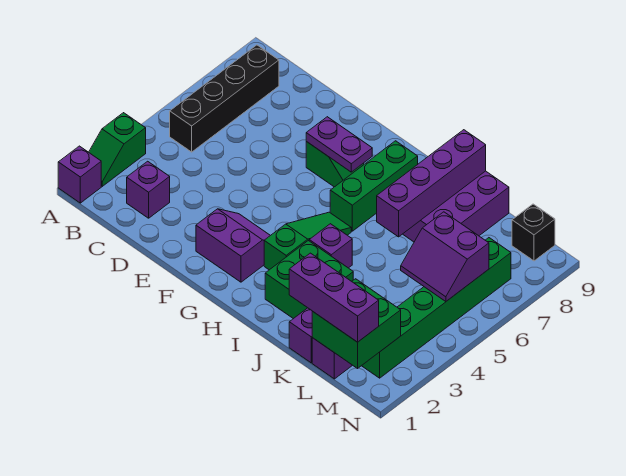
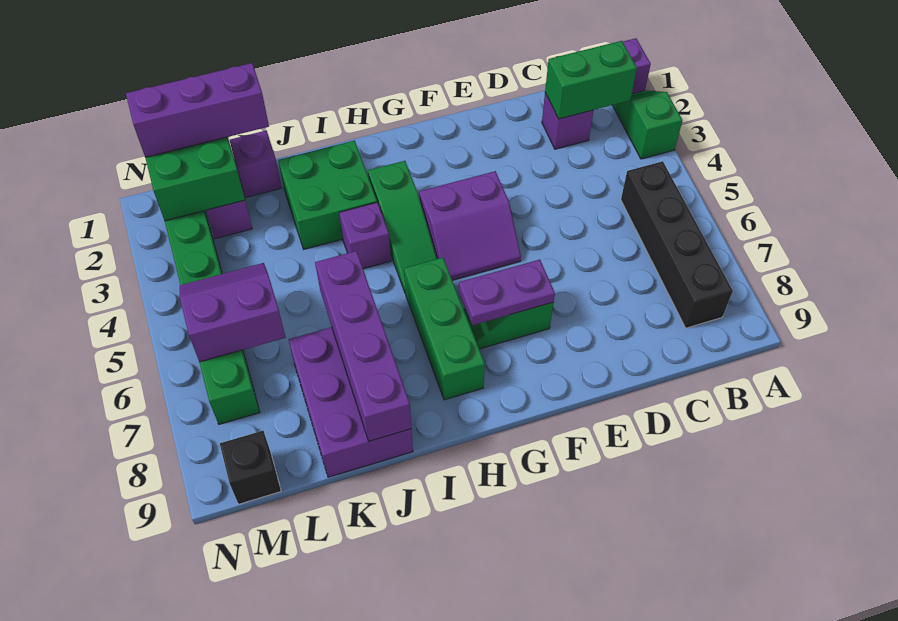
none -> green brick B2:C2 level 2
purple slope F2:G3 level 1 top 2 -> purple slope F4:G5 level 1 top 4

